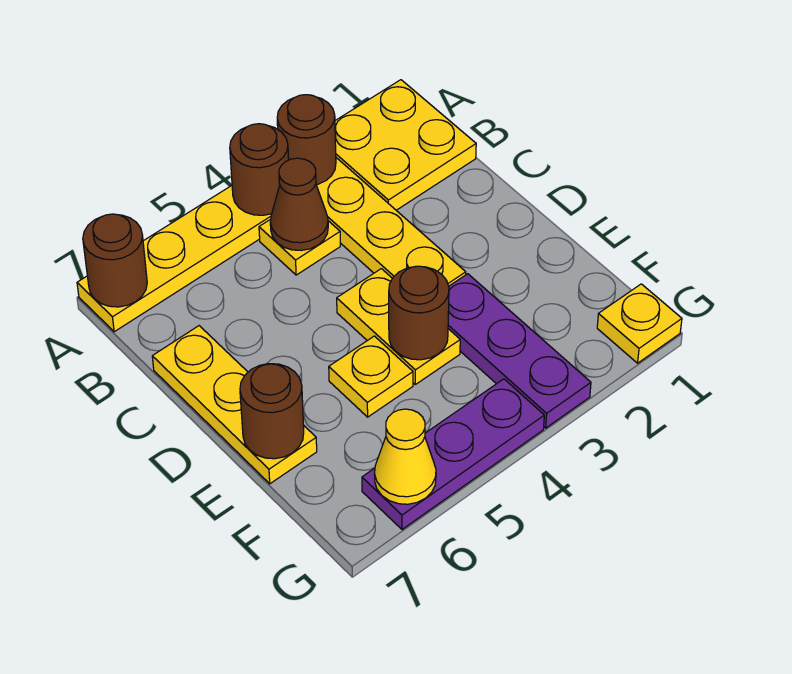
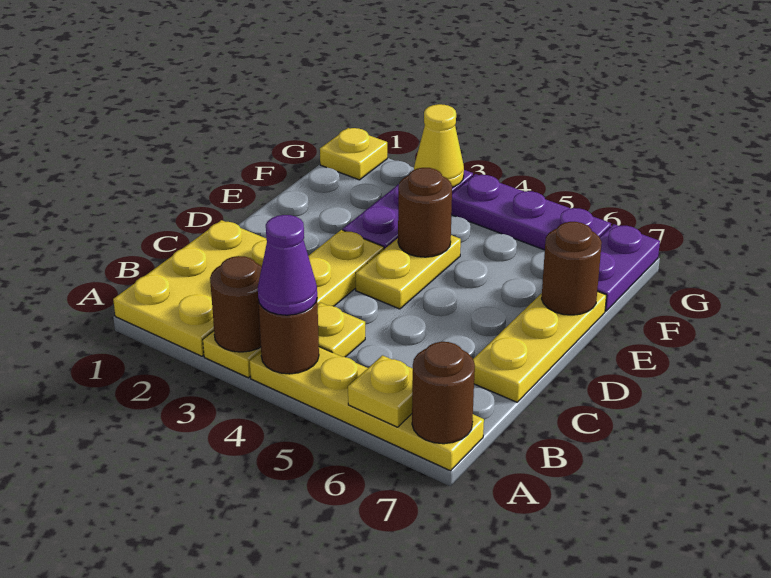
yellow plate A1:B2 level 1 -> yellow plate A1:C2 level 1
none -> purple cone A4 level 3
brown cone B4 level 2 -> none
yellow plate E5 level 1 -> yellow plate A6 level 2
none -> purple plate F7:G7 level 1
yellow cone G6 level 2 -> yellow cone G3 level 2

